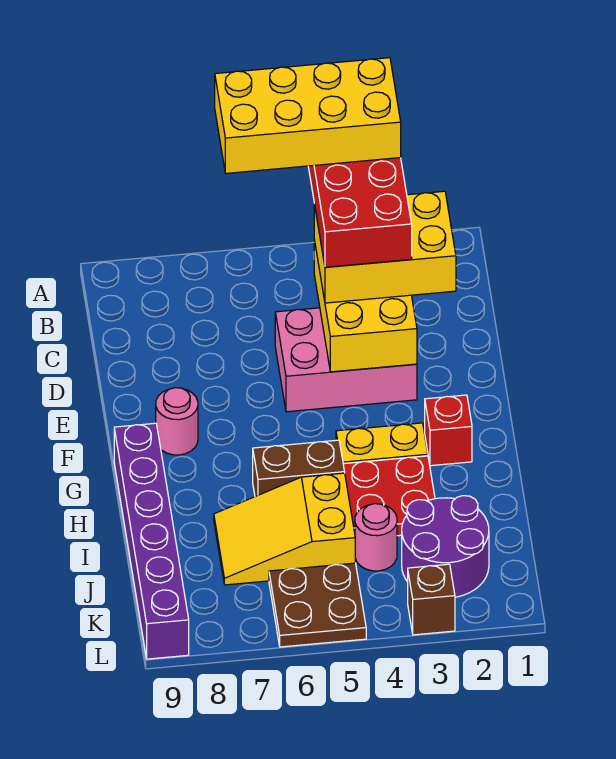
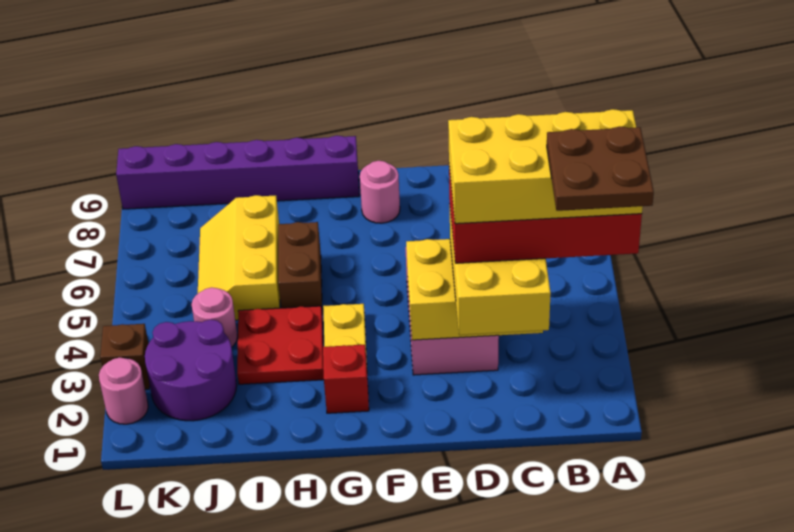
yellow brick A3:B6 level 5 -> yellow brick A3:D4 level 5
yellow slope I5:J7 level 1 top 5 -> yellow slope I5:J7 level 1 top I
brown plate K5:L6 level 1 -> brown plate A2:B3 level 6
none -> pink round brick L2 level 1

